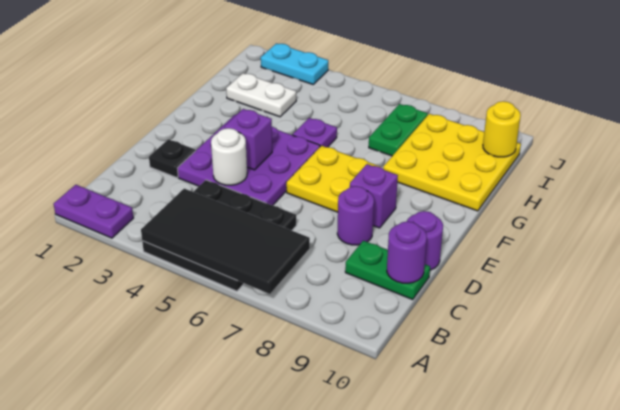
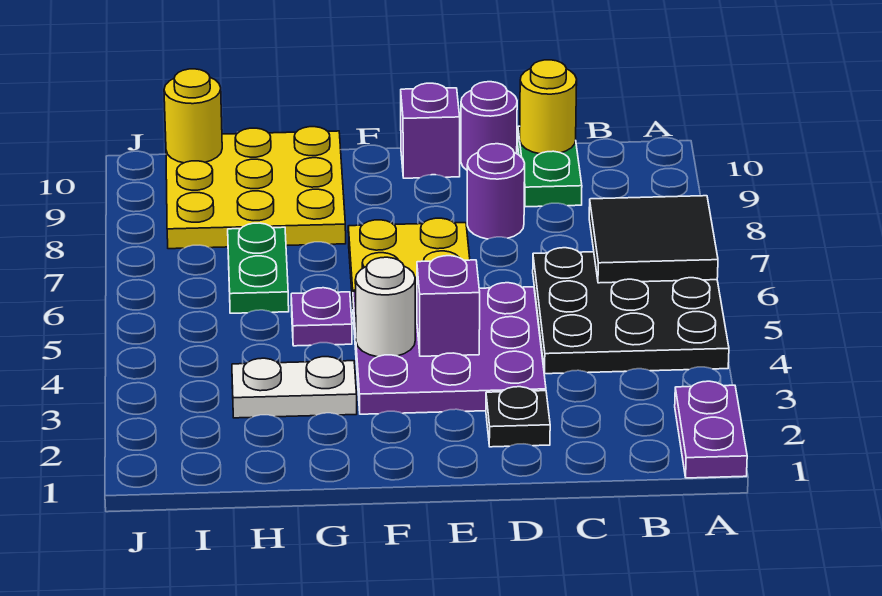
black tile A4:B7 level 2 -> black tile A6:B7 level 2
purple round brick C10 level 2 -> yellow round brick C10 level 2
white round brick D4 level 2 -> white round brick F4 level 2
purple brick E8 level 1 -> purple brick E10 level 1
white plate H2:H3 level 1 -> white plate G3:H3 level 1
green plate H7:I7 level 1 -> green plate H6:H7 level 1
cyan plate J2:J3 level 1 -> none

